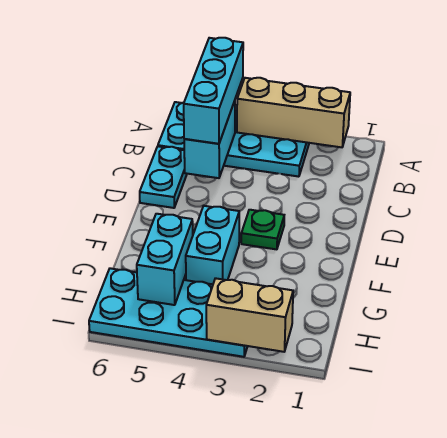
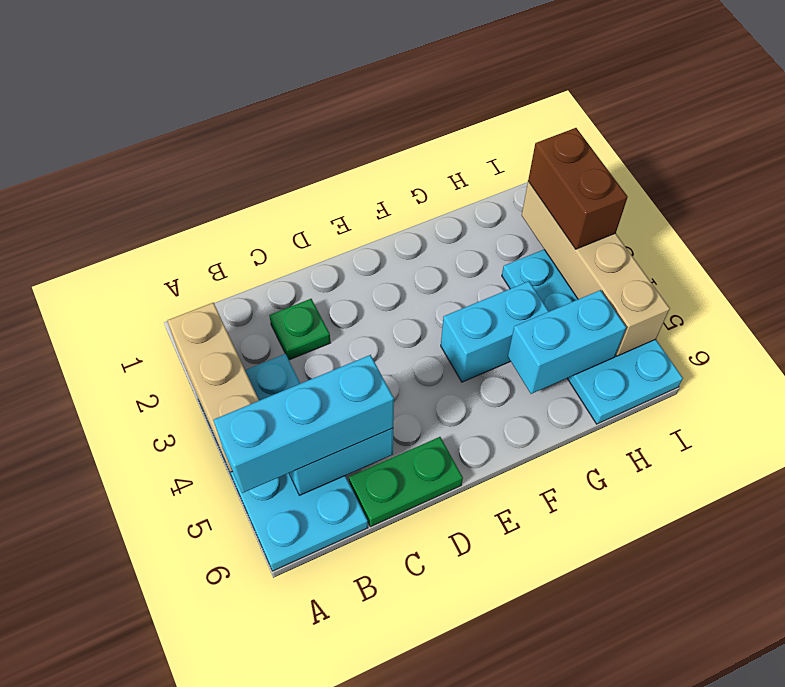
cyan plate C6:D6 level 1 -> green plate C6:D6 level 1
green plate E3 level 1 -> green plate C2 level 1
tan brick I2:I3 level 2 -> tan brick I2:I5 level 2
none -> brown brick I2:I3 level 3

